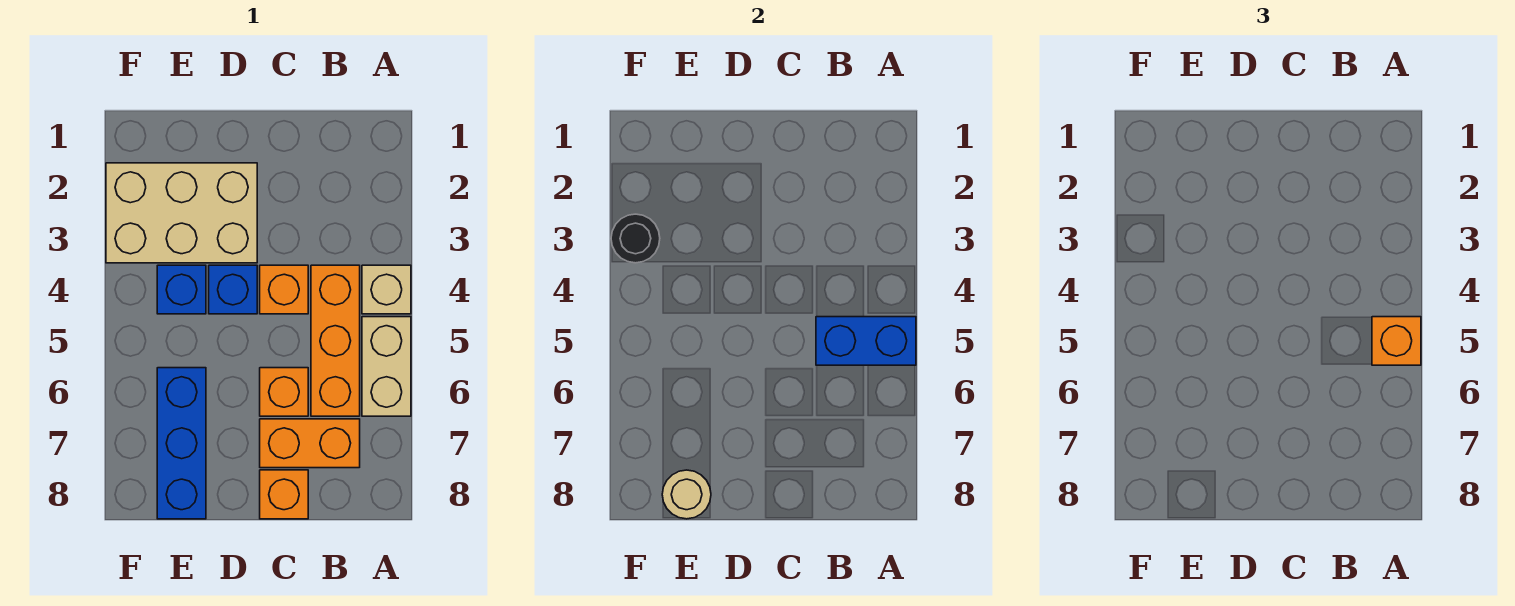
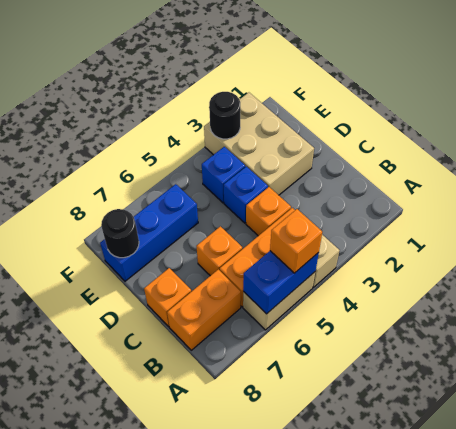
blue brick A5:B5 level 2 -> blue brick A5:A6 level 2
orange brick B7:C7 level 1 -> orange brick B7:B8 level 1
tan round brick E8 level 2 -> black round brick E8 level 2

